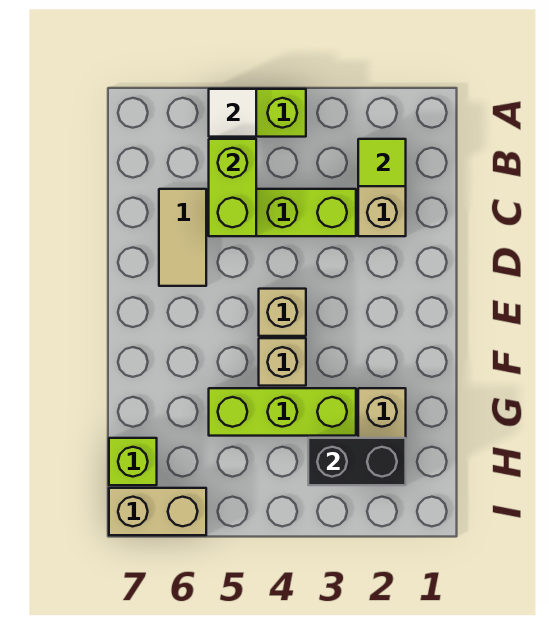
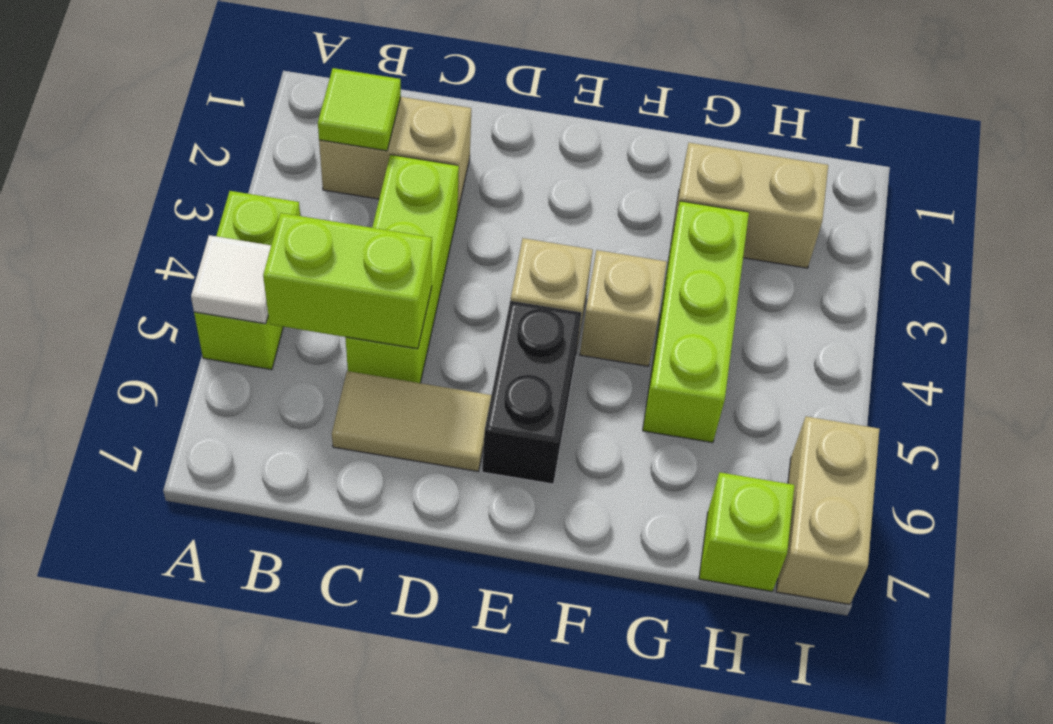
black brick H2:H3 level 2 -> black brick E5:E6 level 1

